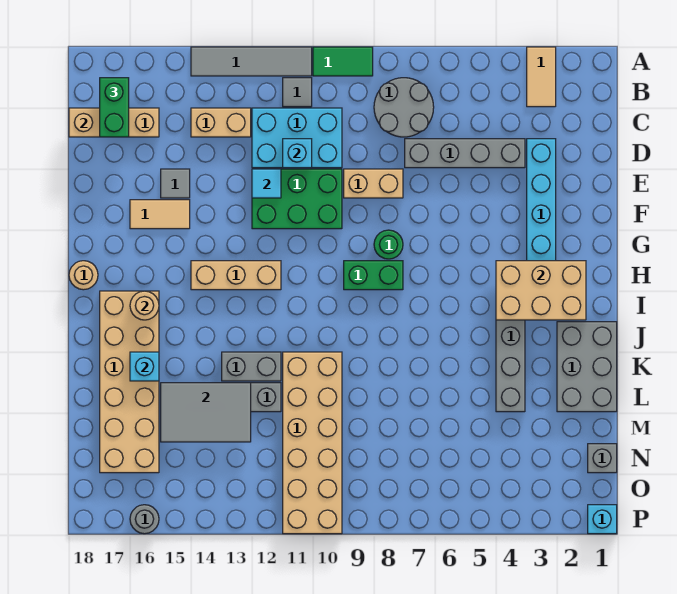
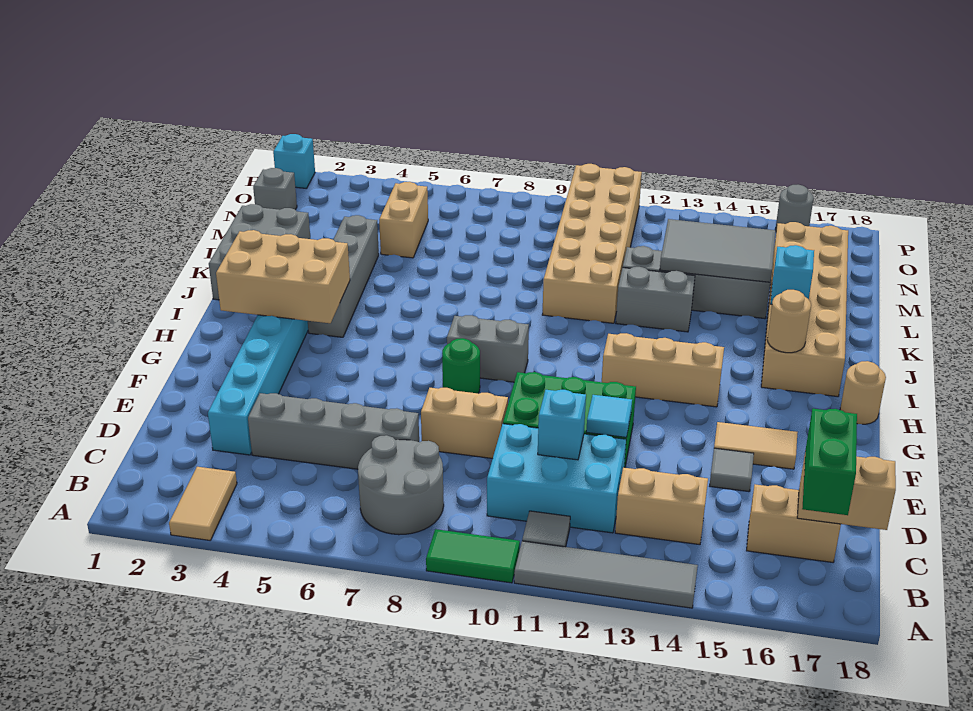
green brick H8:H9 level 1 -> grey brick H8:H9 level 1
none -> tan brick M5:N5 level 1

